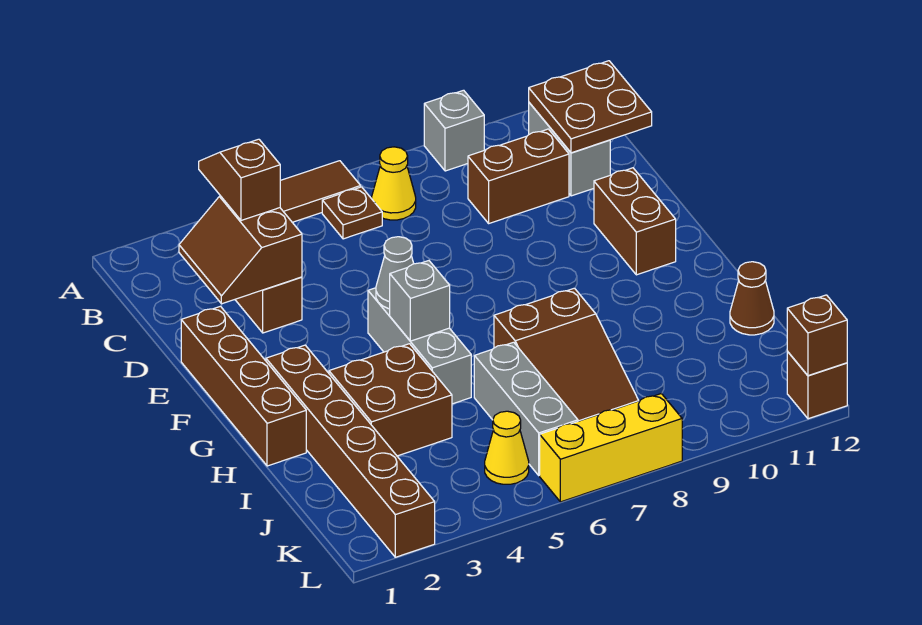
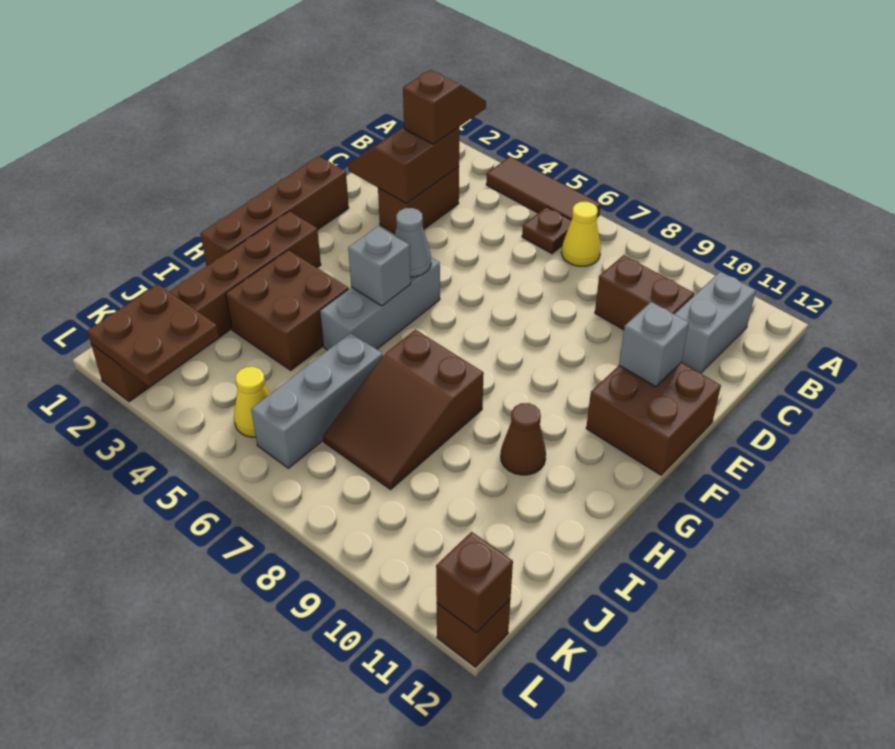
grey brick A9 level 1 -> grey brick E11 level 2
brown plate B11:C12 level 2 -> brown plate K2:L3 level 2
brown brick E11:F11 level 1 -> brown brick E11:F12 level 1
brown cone I12 level 1 -> brown cone H10 level 1
yellow brick L6:L8 level 1 -> none

